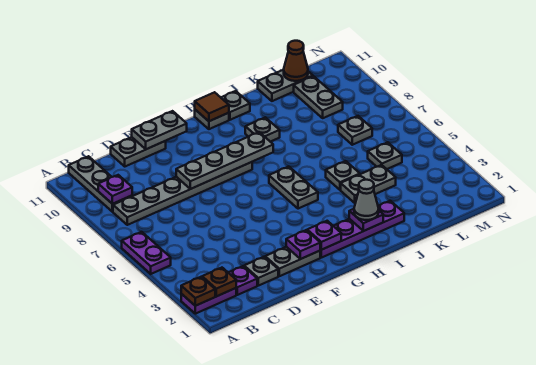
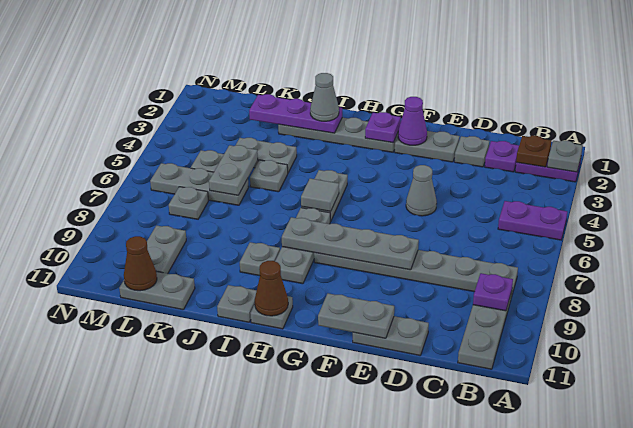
brown plate A2 level 2 -> grey plate A2 level 2
purple plate A5:A6 level 1 -> purple plate A5:B5 level 1
none -> grey cone E5 level 1
purple plate F2 level 2 -> purple cone F2 level 2
purple plate G2:J2 level 1 -> grey plate G2:J2 level 1
none -> grey tile H6 level 2
none -> grey plate H7:H9 level 1
brown tile H11 level 2 -> brown cone H11 level 2
purple plate I2 level 2 -> purple plate I2:K2 level 2
none -> grey plate K5:K6 level 2
none -> grey plate K6:M6 level 1

